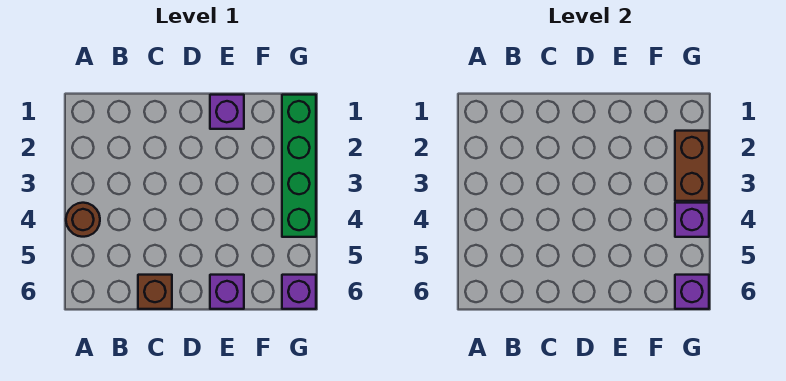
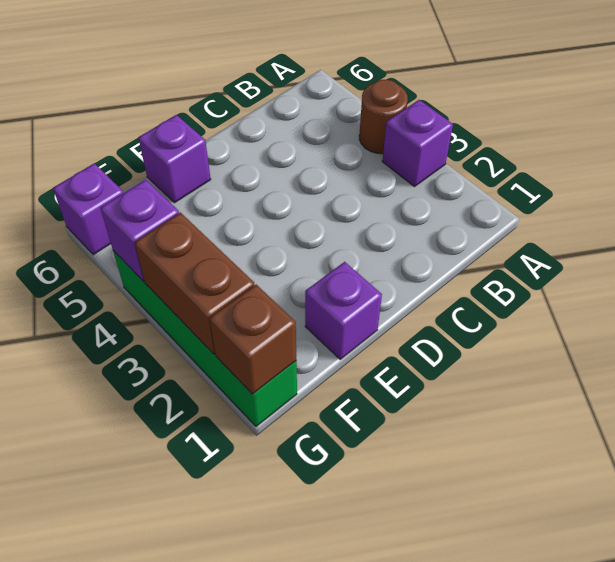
brown brick C6 level 1 -> brown brick G1 level 2
purple brick G6 level 2 -> purple brick A3 level 1

